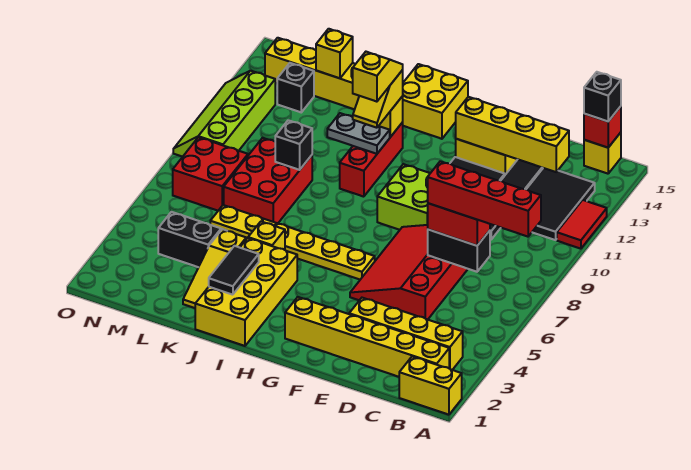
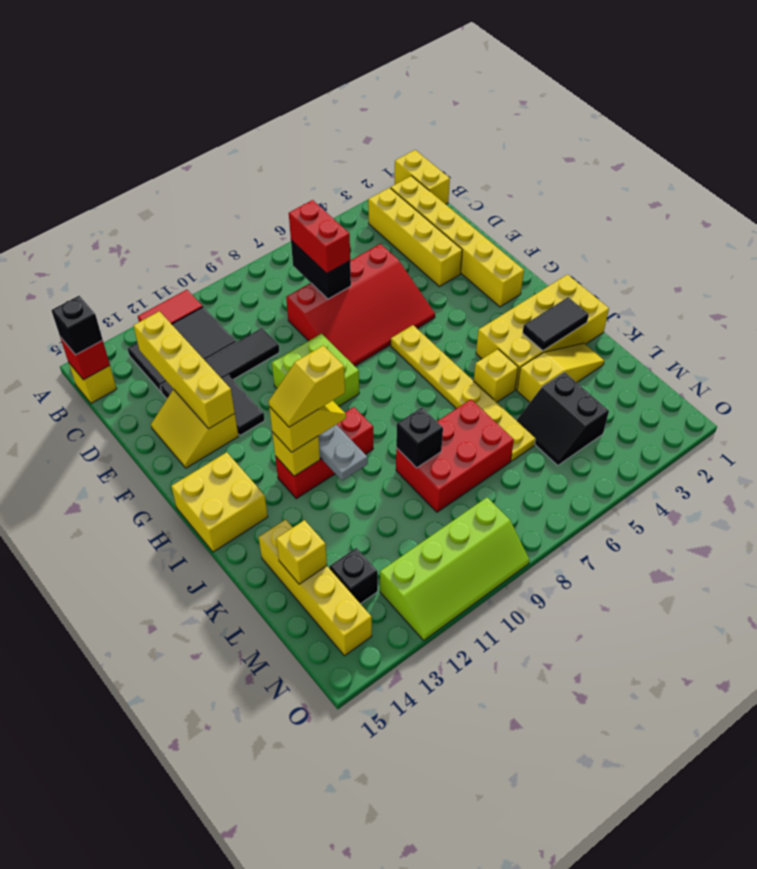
red brick A7:D7 level 4 -> none
red brick M7:N8 level 1 -> none

